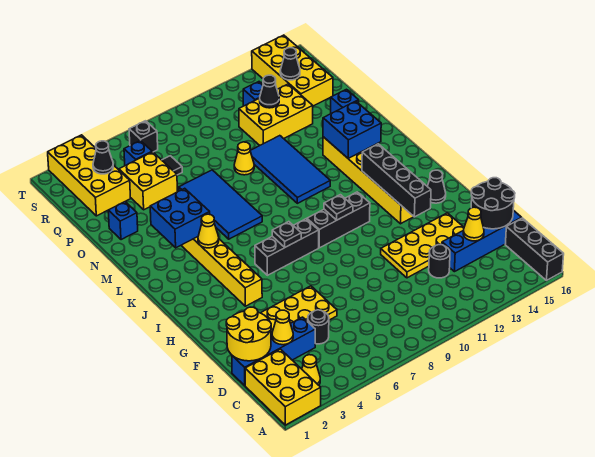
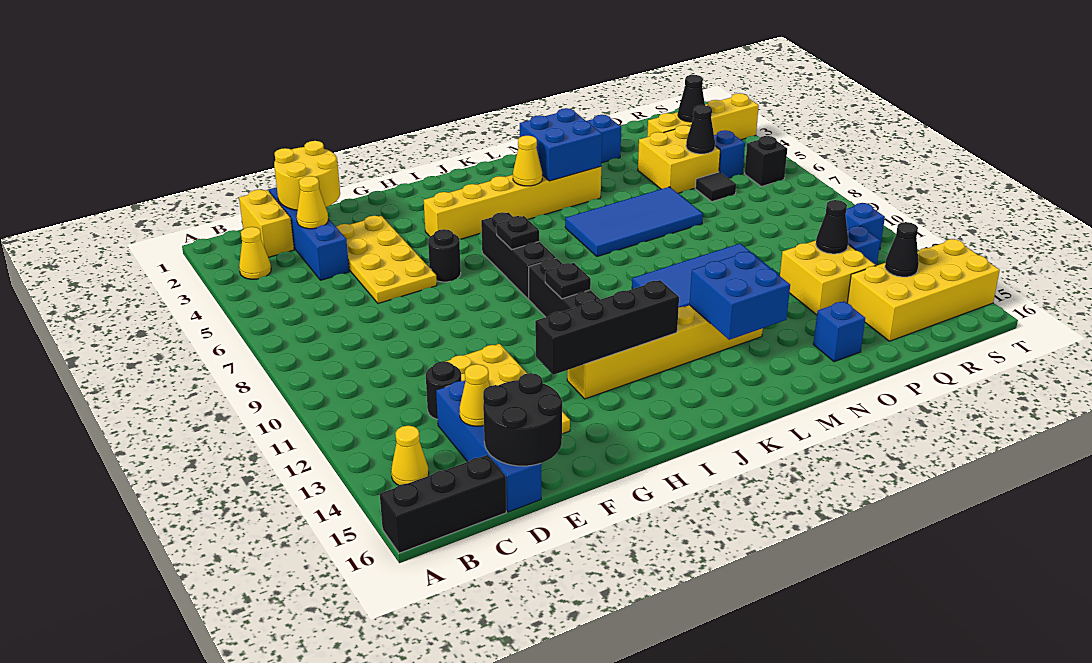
yellow brick A1:C2 level 1 -> yellow brick C1:C2 level 1
black round brick D5 level 1 -> black round brick G6 level 1
black cone H15 level 1 -> black cone Q5 level 2
yellow cone O9 level 1 -> yellow cone B14 level 1
yellow brick P11:Q13 level 1 -> yellow brick P12:Q13 level 1
yellow brick Q2:T3 level 1 -> yellow brick Q3:T3 level 1
none -> blue brick S11 level 1

